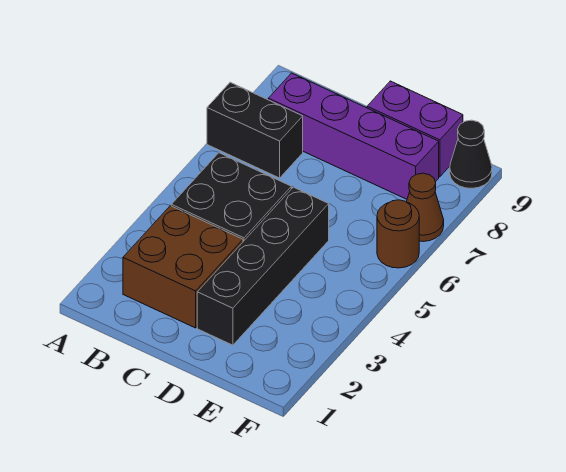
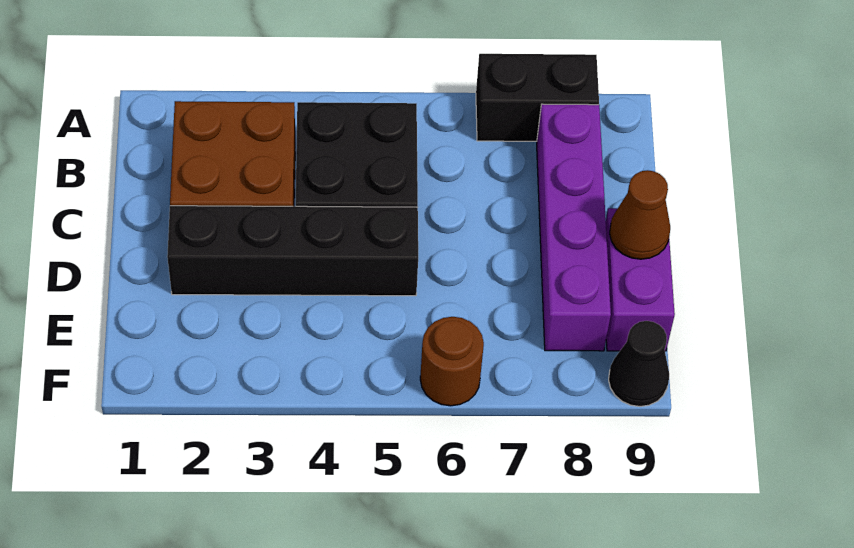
black brick A7:B7 level 1 -> black brick A7:A8 level 1
brown cone F7 level 1 -> brown cone D9 level 2

